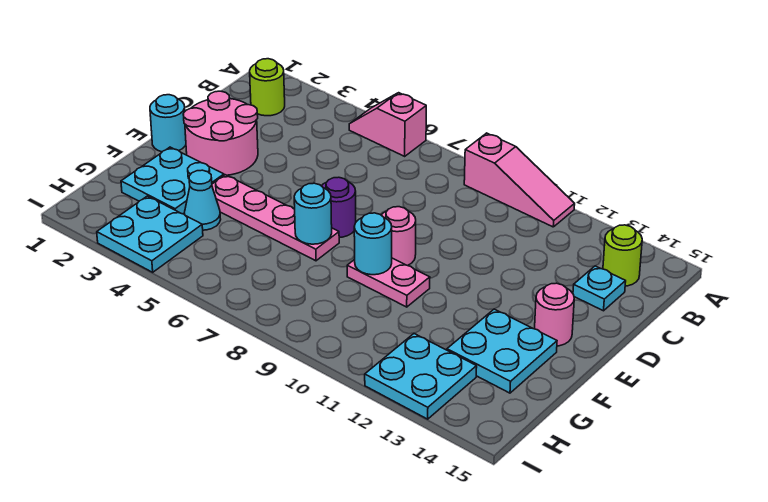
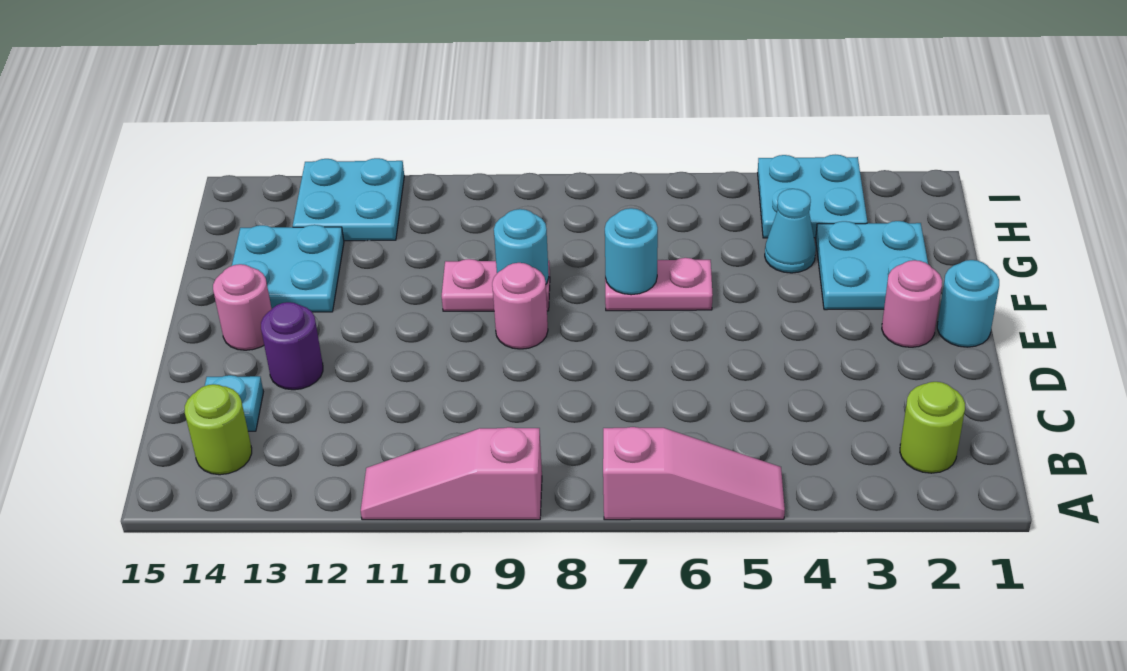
pink slope A5:A6 level 1 top 6 -> pink slope A5:A7 level 1 top 7
pink round brick D2:E3 level 1 -> pink round brick E2 level 1
purple round brick E7 level 1 -> purple round brick D13 level 1
pink plate F4:F7 level 1 -> pink plate F6:F7 level 1

